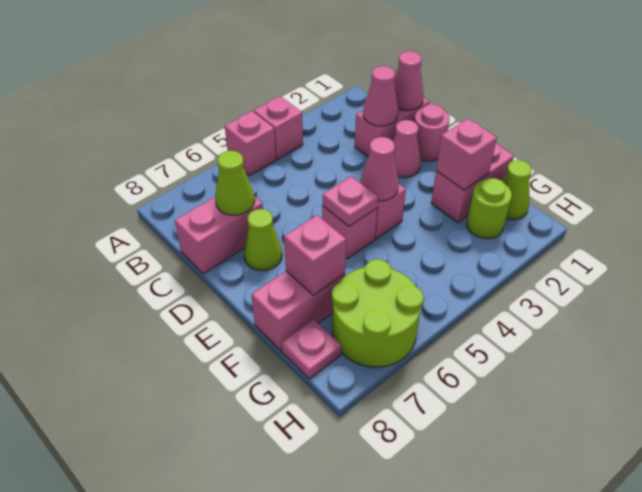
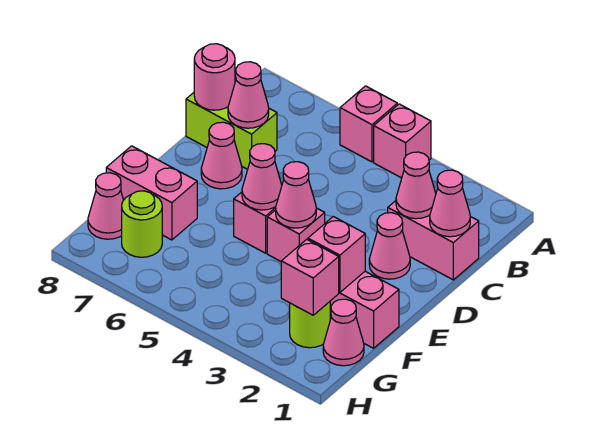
pink brick C7:C8 level 1 -> lime brick C7:C8 level 1
lime cone C7 level 2 -> pink cone C7 level 2
pink round brick D1 level 1 -> pink round brick C8 level 2
lime cone D7 level 1 -> pink cone D7 level 1
pink plate E5 level 2 -> pink cone E5 level 2
pink brick F7 level 2 -> pink brick G2 level 2
lime cone G1 level 1 -> pink cone G1 level 1
lime round brick G6:H7 level 1 -> lime round brick G7 level 1
pink plate G8 level 1 -> pink cone G8 level 1

